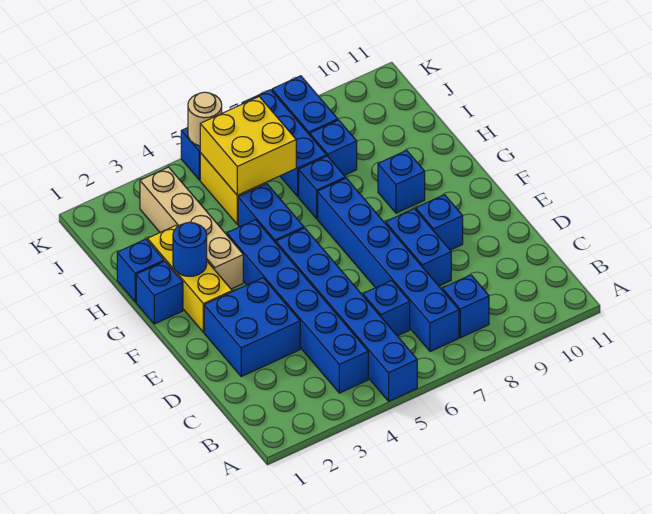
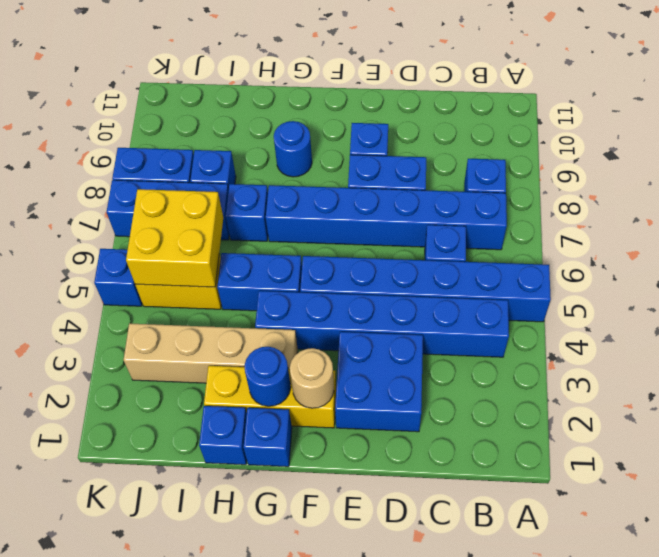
blue brick G9 level 1 -> blue round brick G9 level 1
tan round brick K5 level 2 -> tan round brick F2 level 2

